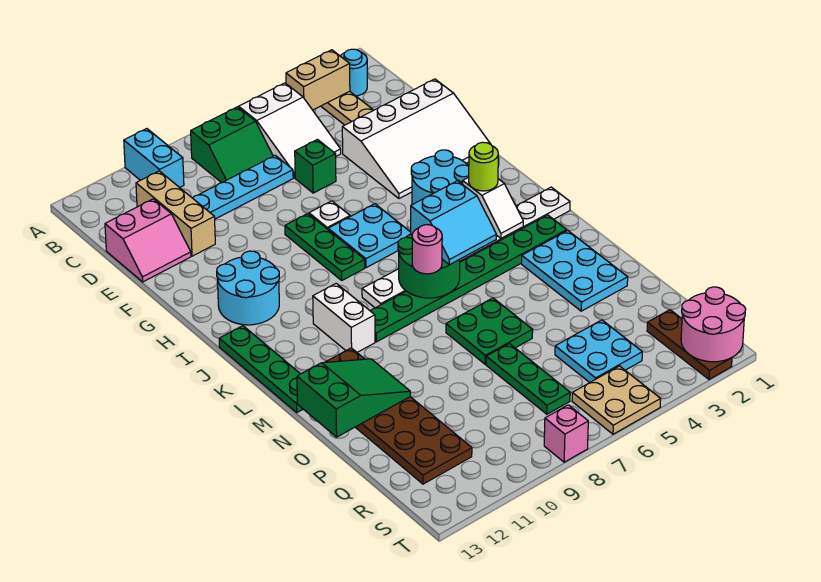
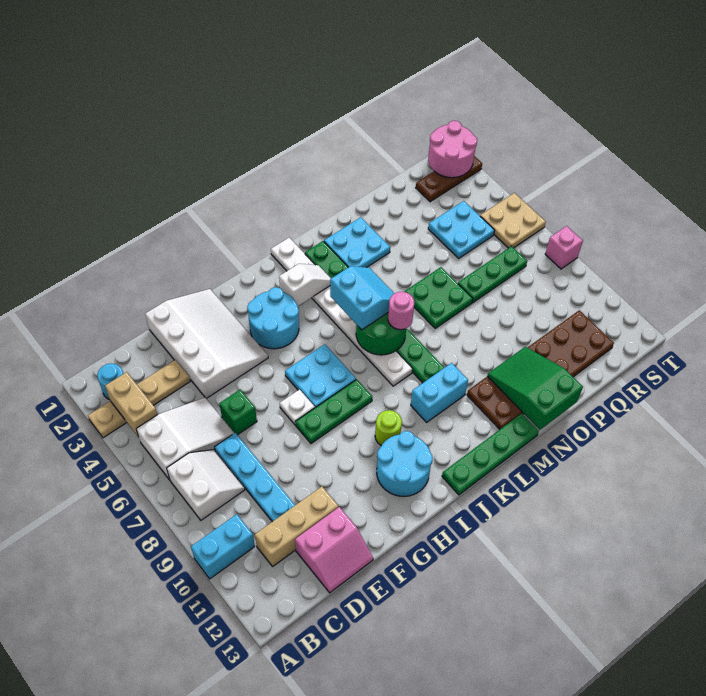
green slope B7:C8 level 1 top B -> white slope B7:C8 level 1 top B
pink slope D12:E13 level 1 top D -> pink slope D12:E13 level 1 top 12
lime round brick J3 level 3 -> lime round brick I10 level 1
white brick K10:L10 level 1 -> cyan brick K10:L10 level 1
cyan plate M2:O3 level 1 -> cyan plate M2:N3 level 1

